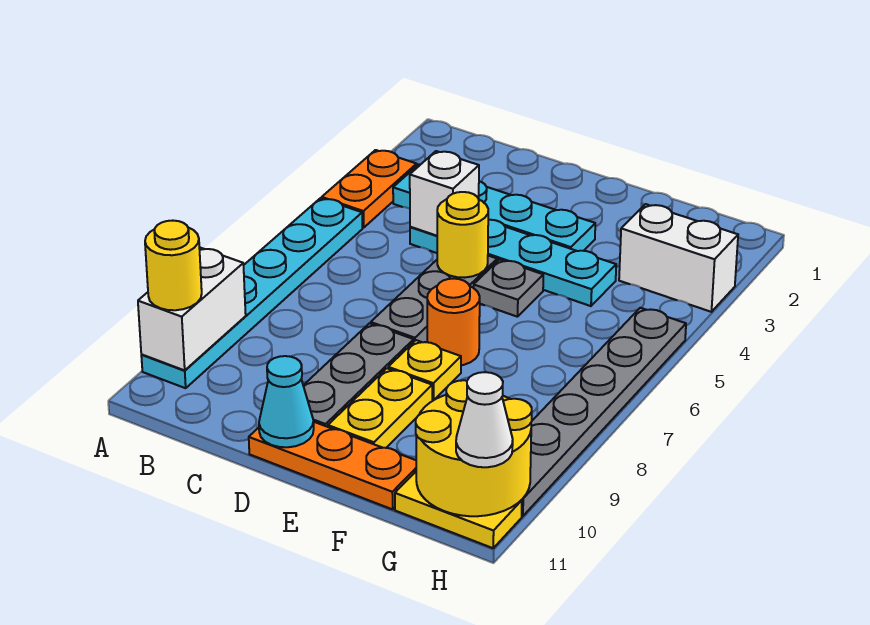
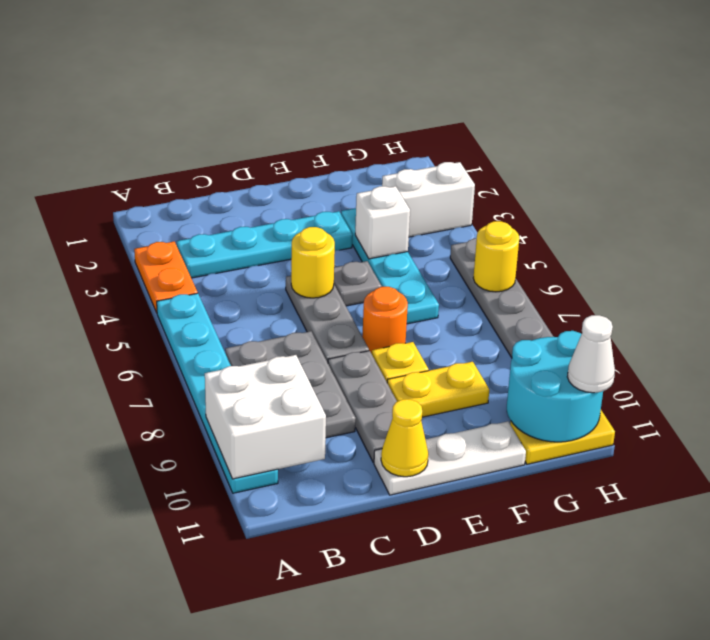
white brick A9:A10 level 2 -> white brick A9:B10 level 2
yellow round brick A10 level 3 -> yellow round brick H6 level 2
none -> grey plate B7:C9 level 1
cyan plate C4:F4 level 1 -> cyan plate F3:F6 level 1
white brick C4 level 2 -> white brick F4 level 2
orange plate D11:F11 level 1 -> white plate D11:F11 level 1
cyan cone D11 level 2 -> yellow cone D11 level 2
yellow plate E9:E10 level 1 -> yellow plate E9:F9 level 1
yellow round brick G10:H11 level 2 -> cyan round brick G10:H11 level 2

